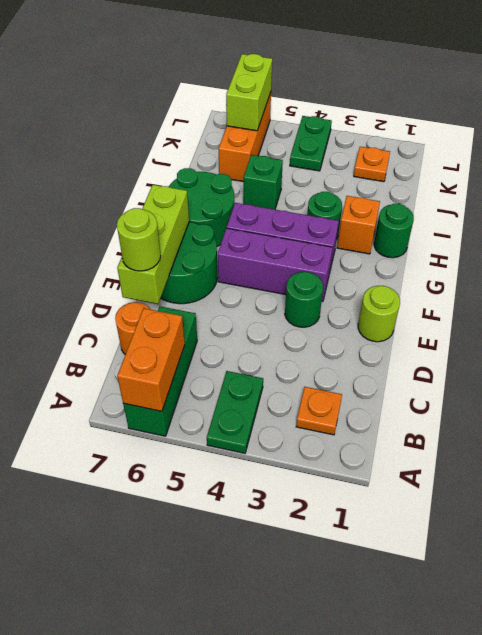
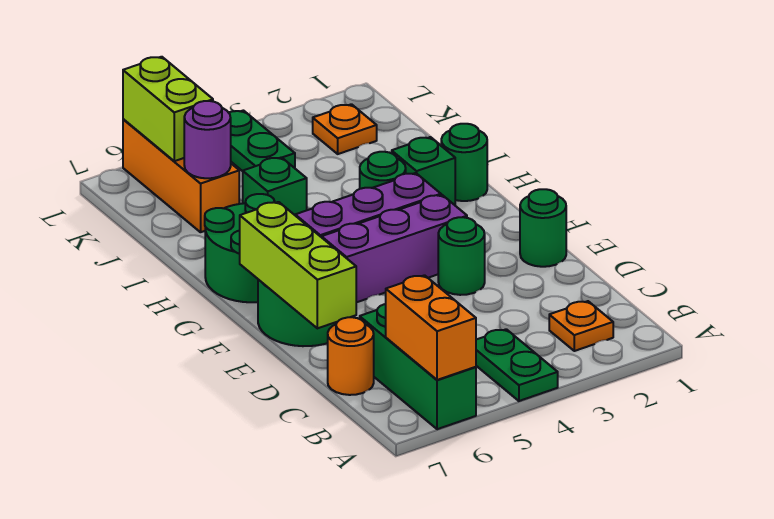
lime round brick D7 level 3 -> none
lime round brick E1 level 1 -> green round brick E1 level 1
orange brick H2 level 1 -> green brick H2 level 1
none -> purple round brick J6 level 2

